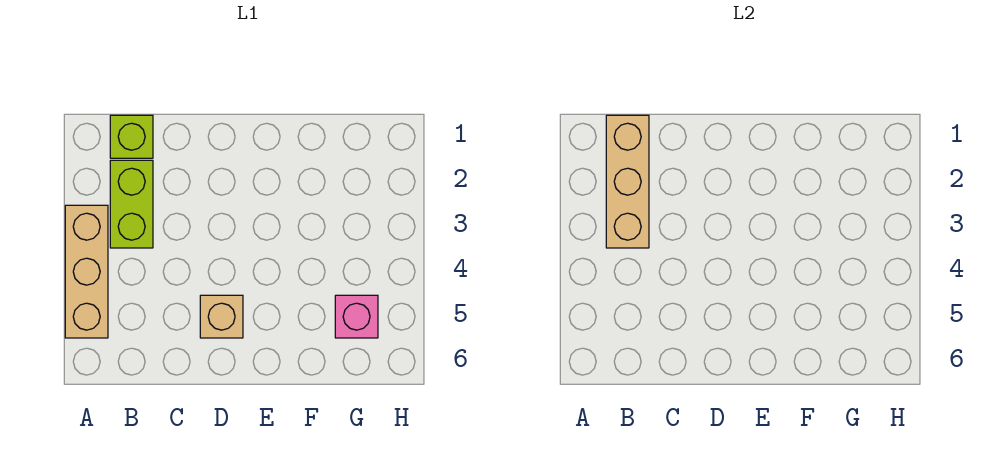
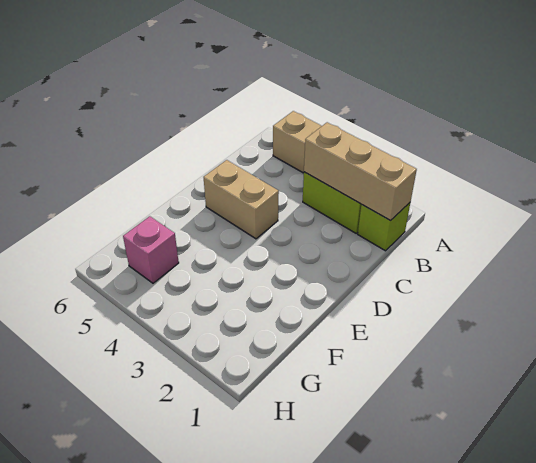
tan brick D5 level 1 -> tan brick D4:D5 level 1

